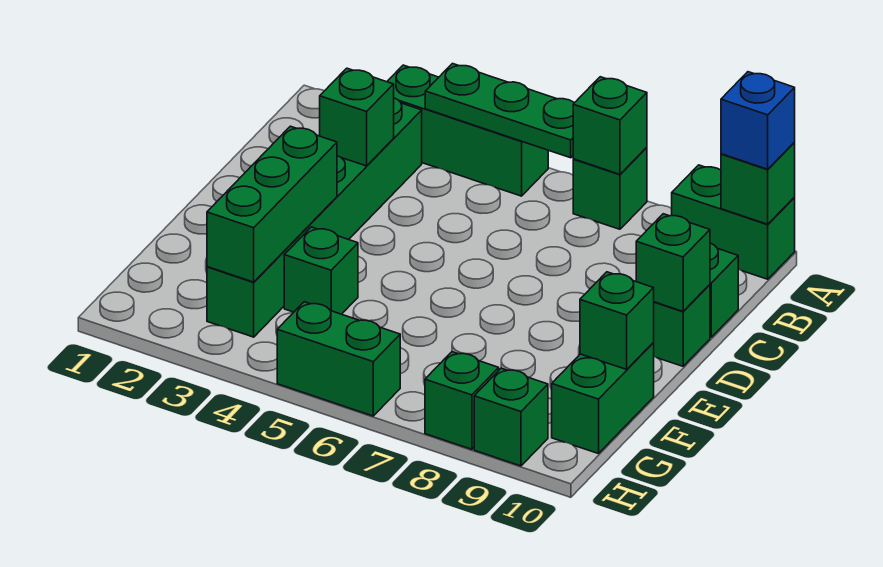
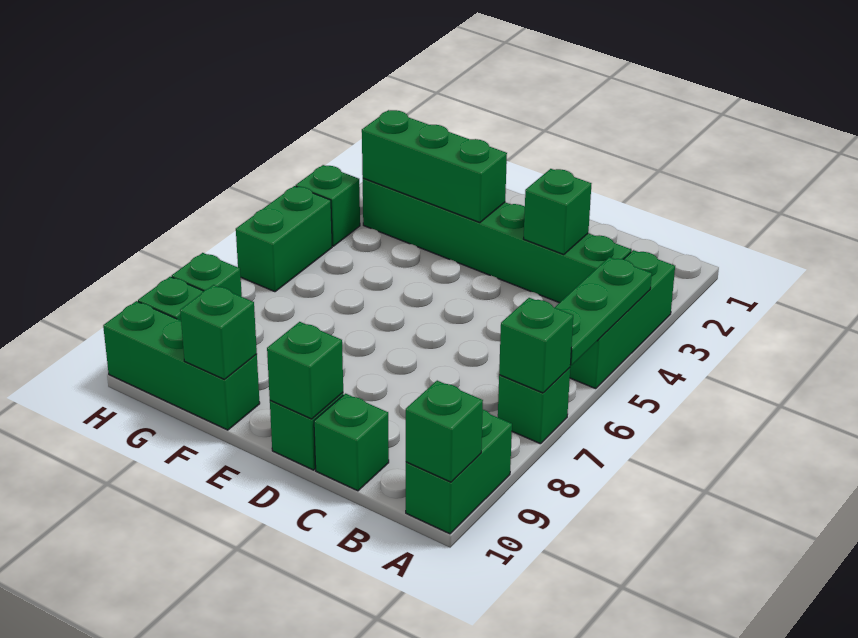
blue brick A10 level 3 -> none
green brick F4 level 1 -> green brick H4 level 1
green brick F10:G10 level 1 -> green brick F10:H10 level 1

